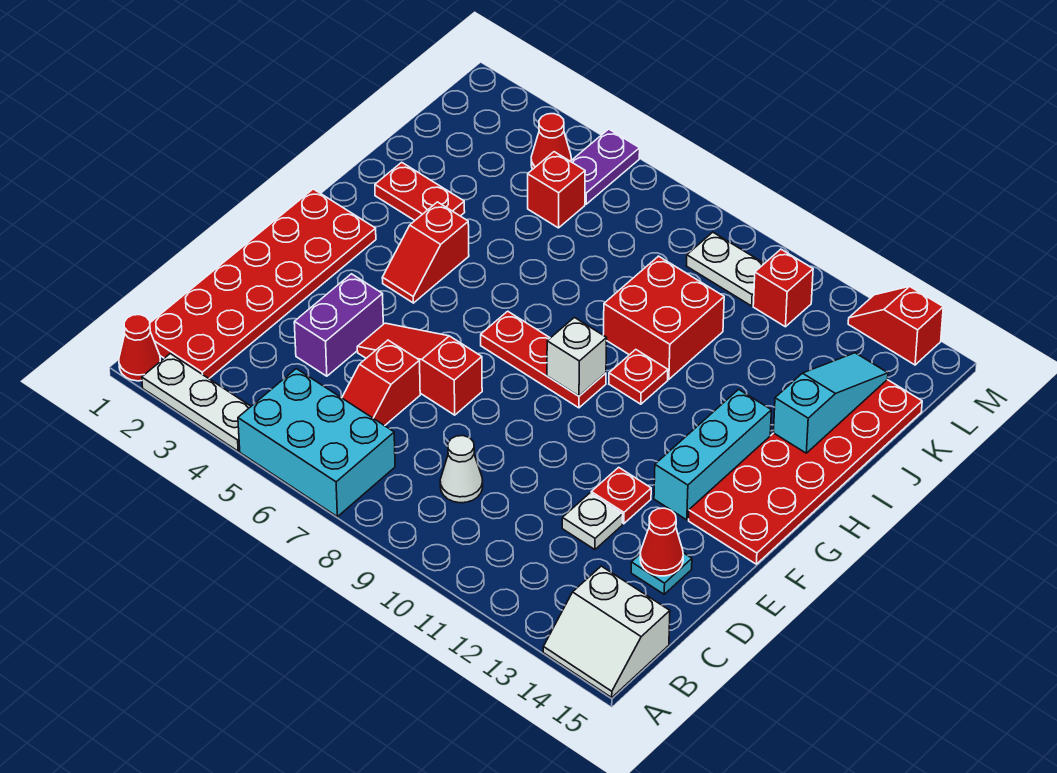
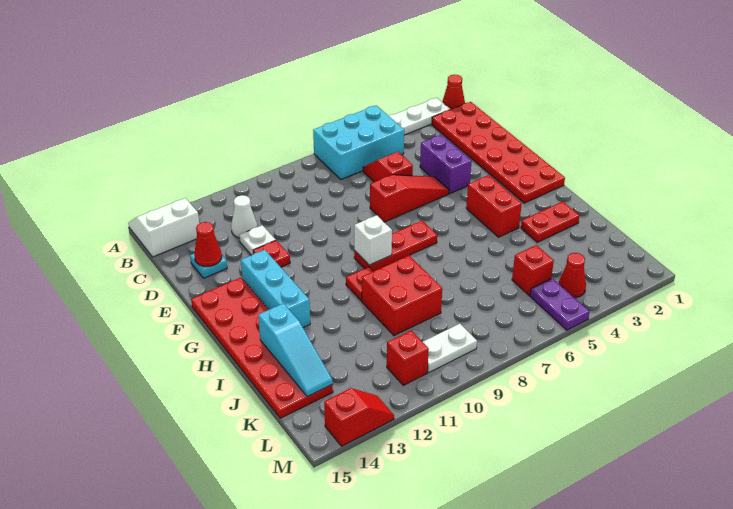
white cone C9 level 1 -> white cone C12 level 1
red slope G4:H4 level 1 top H -> red brick G4:H4 level 1

